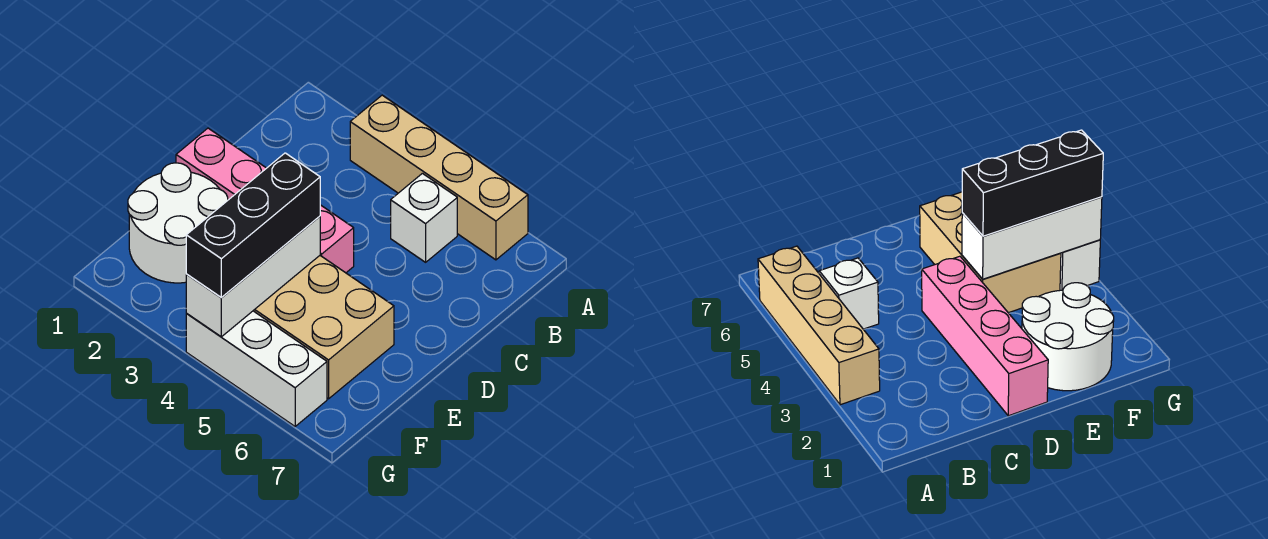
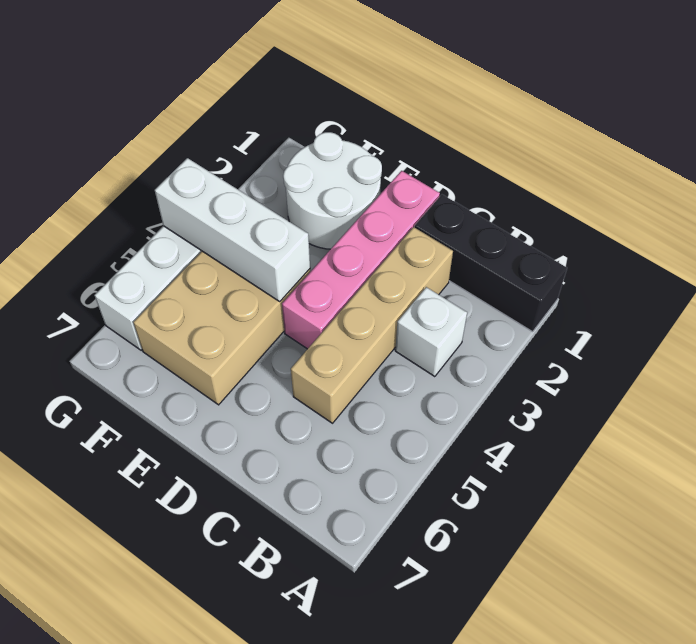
tan brick A3:A6 level 1 -> tan brick C2:C5 level 1
white brick B5 level 1 -> white brick B3 level 1
black brick E4:G4 level 3 -> black brick A1:C1 level 1

